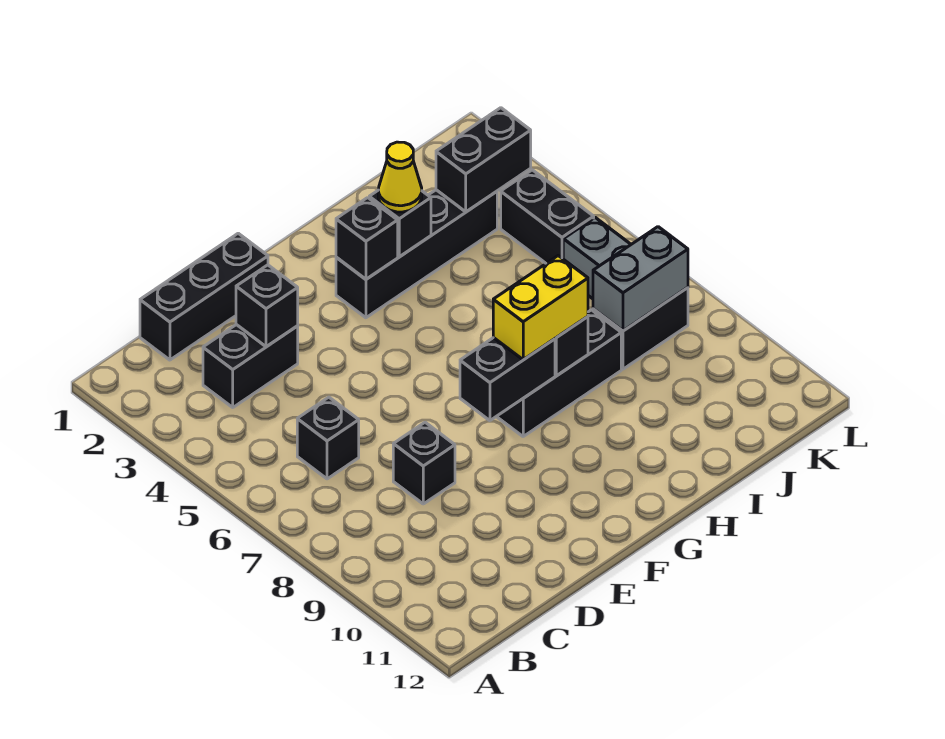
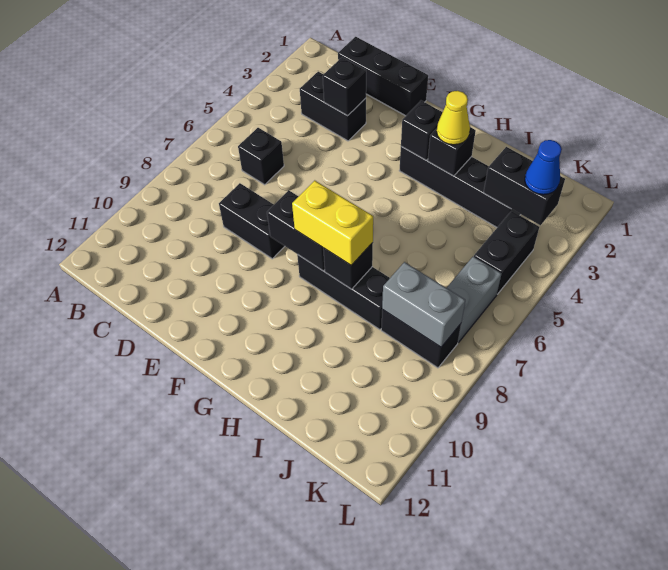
black brick D8 level 1 -> black brick D8:E8 level 1
none -> blue cone K3 level 3

